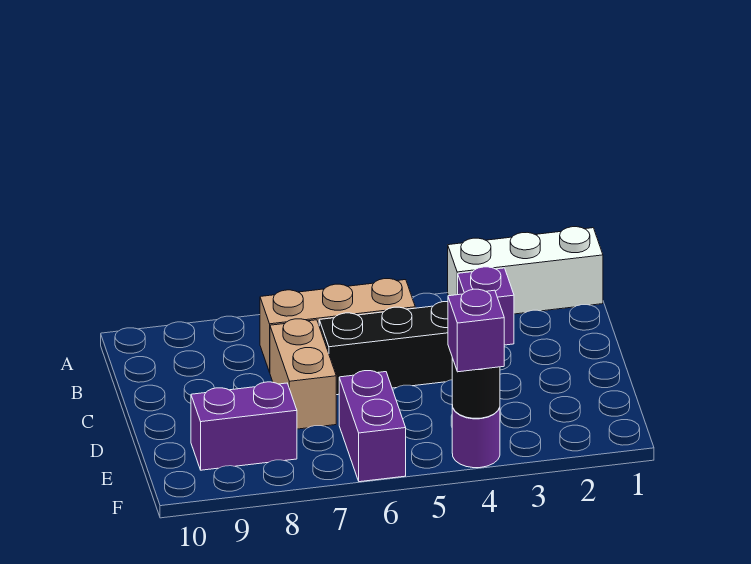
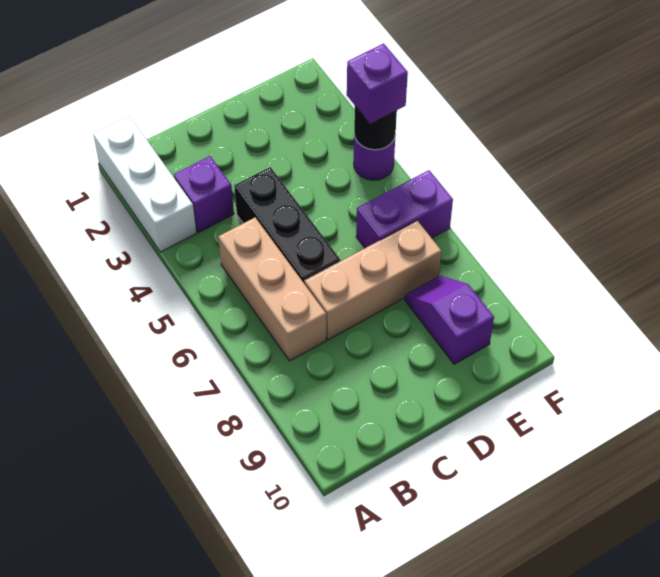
tan brick C7:D7 level 1 -> tan brick C7:E7 level 1
purple brick E8:E9 level 1 -> purple slope E8:E9 level 1 top 9

